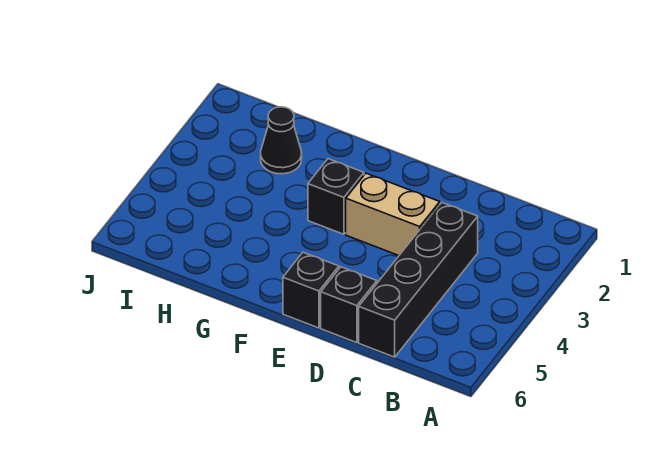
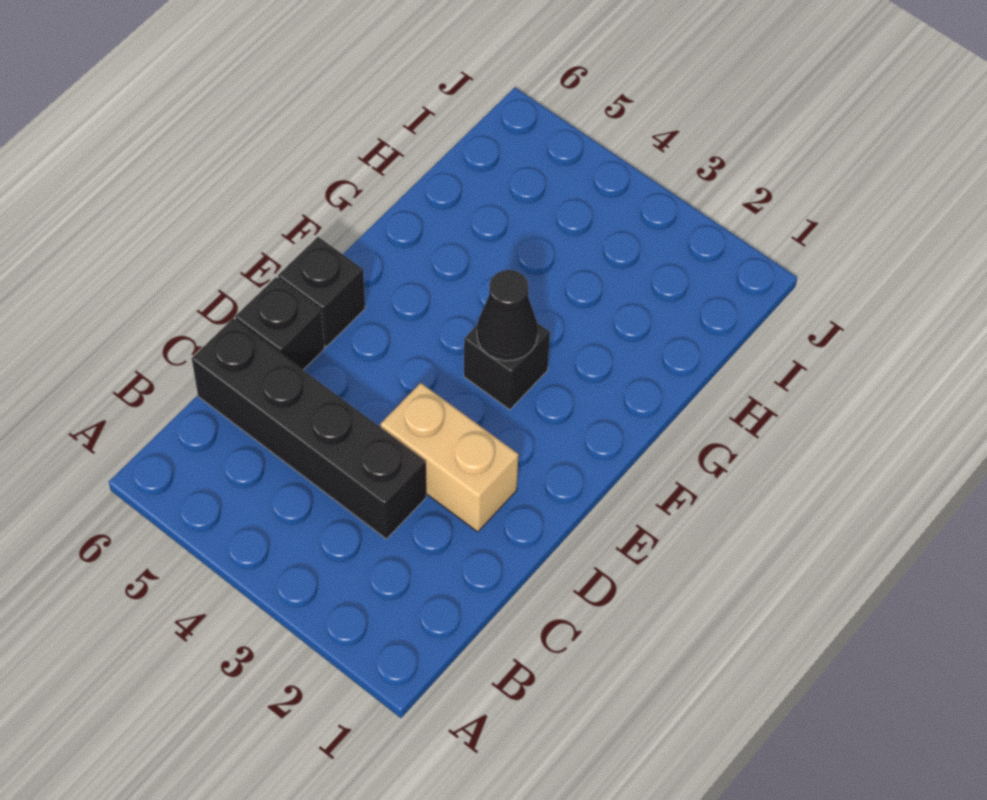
tan brick D3:E3 level 1 -> tan brick D2:D3 level 1
black cone H2 level 1 -> black cone F3 level 2

